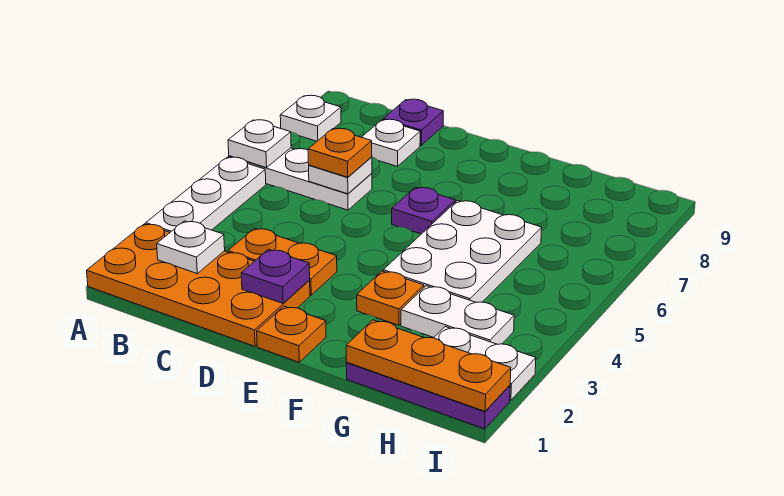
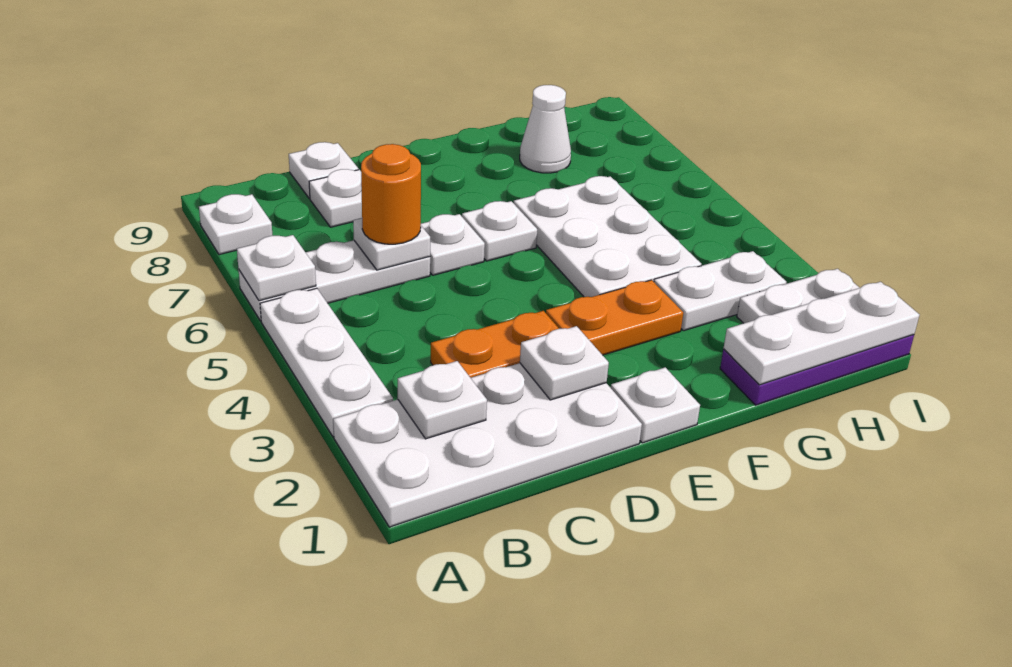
orange plate A1:D2 level 1 -> white plate A1:D2 level 1
orange plate C6 level 3 -> orange round brick C6 level 3
purple plate C9 level 1 -> white plate C9 level 1
purple plate D2 level 2 -> white plate D2 level 2
none -> white plate D6 level 1
orange plate E1 level 1 -> white plate E1 level 1
purple plate E6 level 1 -> white plate E6 level 1
orange plate F3 level 1 -> orange plate E3:F3 level 1
orange plate G1:I1 level 2 -> white plate G1:I1 level 2
none -> white cone G8 level 1

